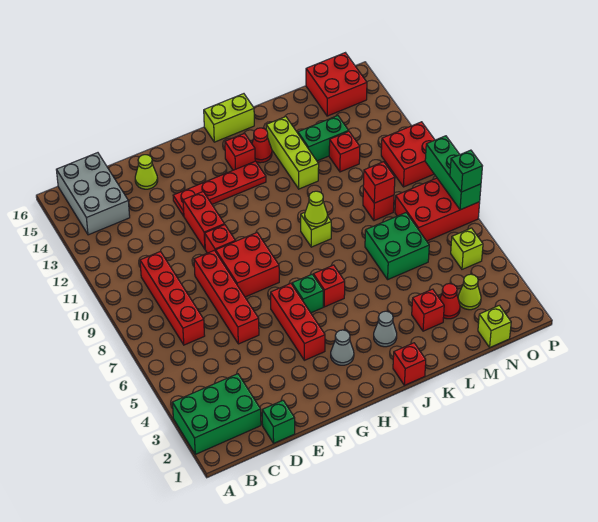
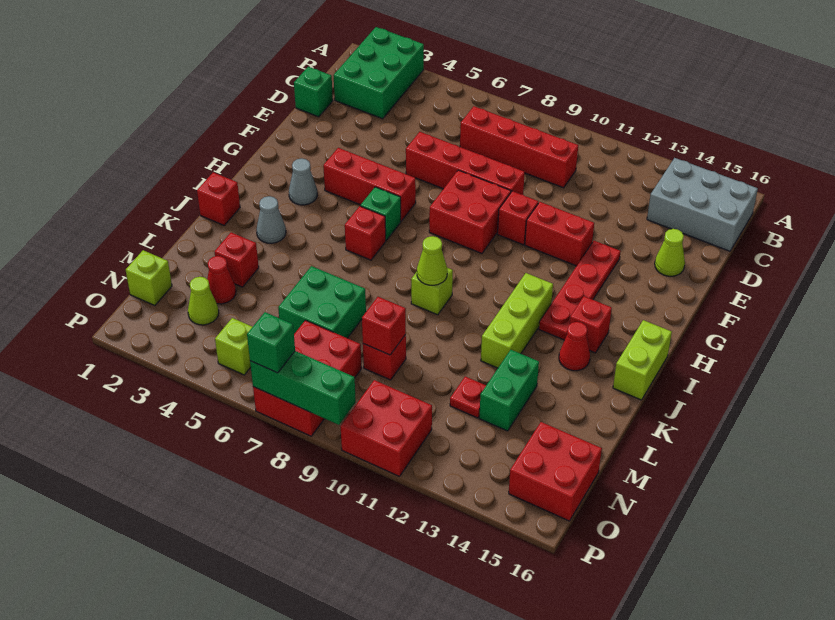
lime brick K12:K14 level 1 -> lime brick I12:K12 level 1
red brick M12 level 1 -> red plate M12 level 1

